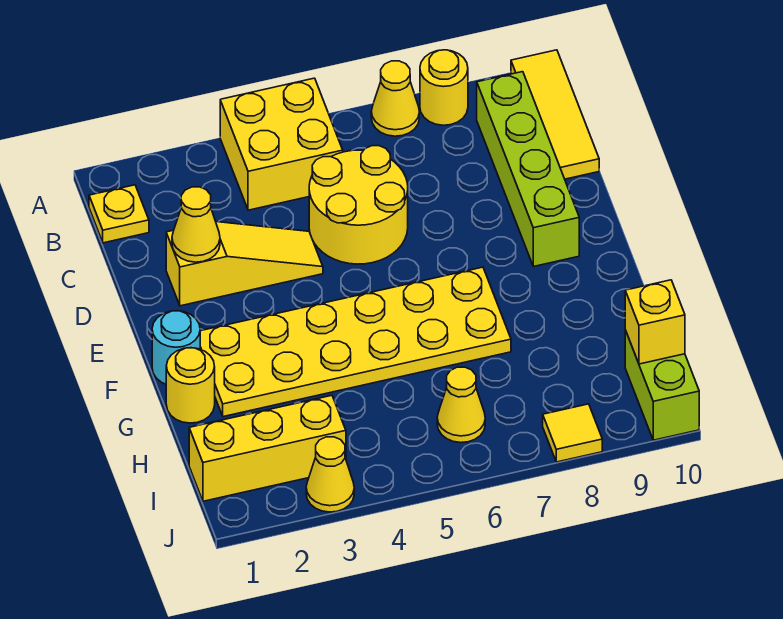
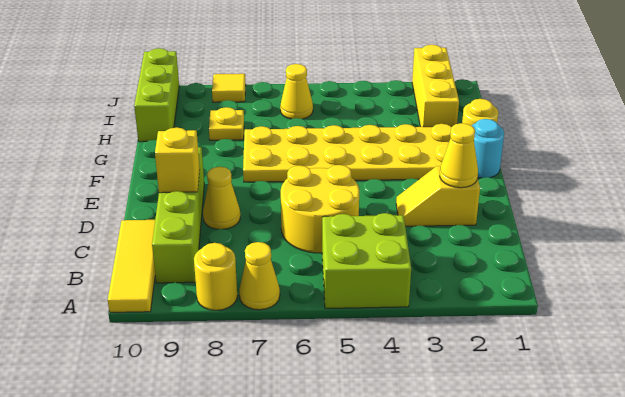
yellow brick A4:B5 level 1 -> lime brick A4:B5 level 1
yellow plate B1 level 1 -> yellow plate H8 level 1
yellow slope D2:D4 level 1 top 2 -> yellow slope D2:D3 level 1 top 2
yellow brick I1:I3 level 1 -> yellow brick H2:J2 level 1
lime brick I10:J10 level 1 -> lime brick H10:J10 level 1
yellow brick I10 level 2 -> yellow brick D9 level 2
yellow cone J3 level 1 -> yellow cone D8 level 1

